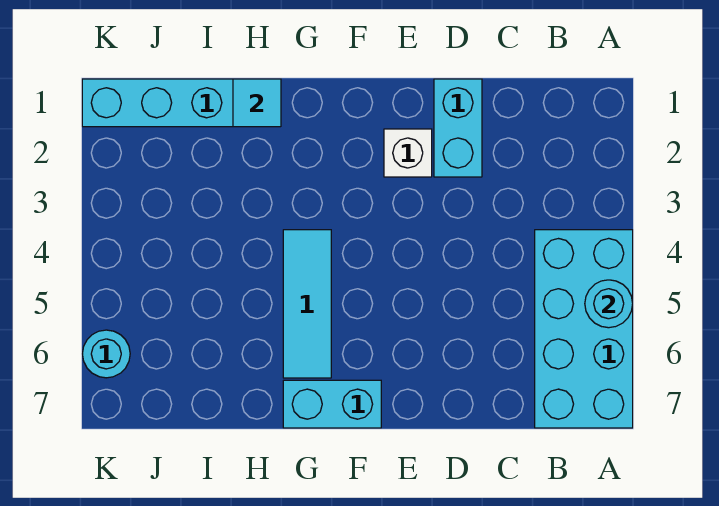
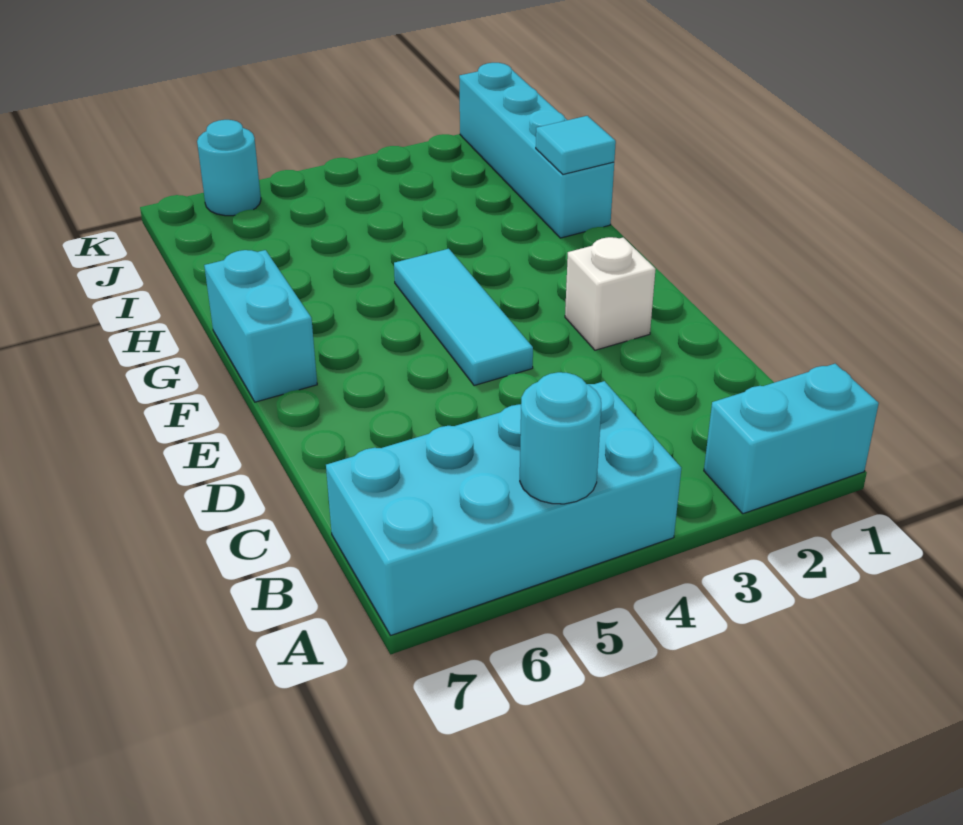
cyan brick D1:D2 level 1 -> cyan brick A1:A2 level 1
cyan tile G4:G6 level 1 -> cyan tile E4:G4 level 1

